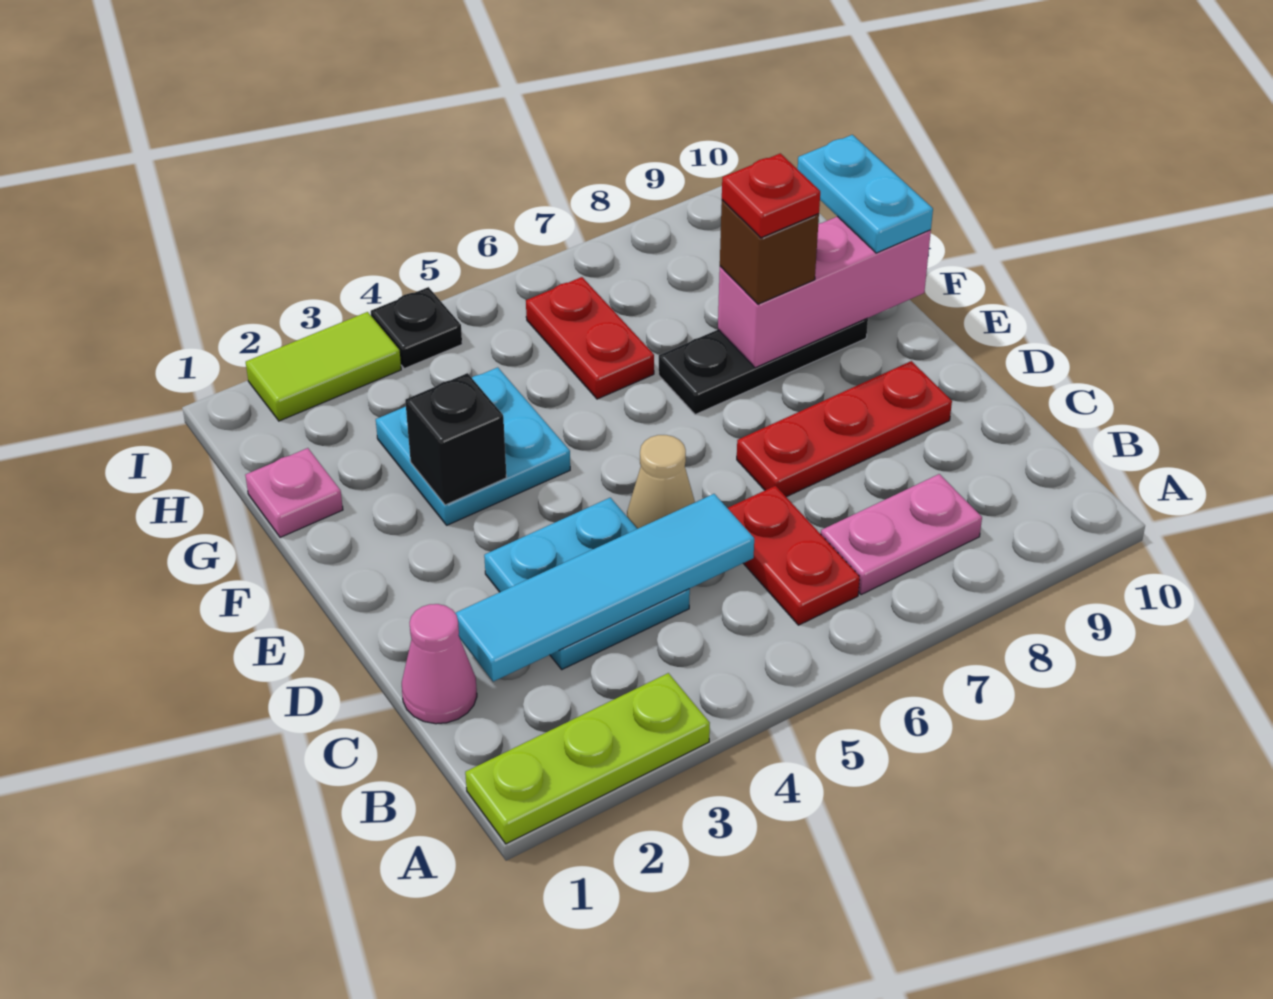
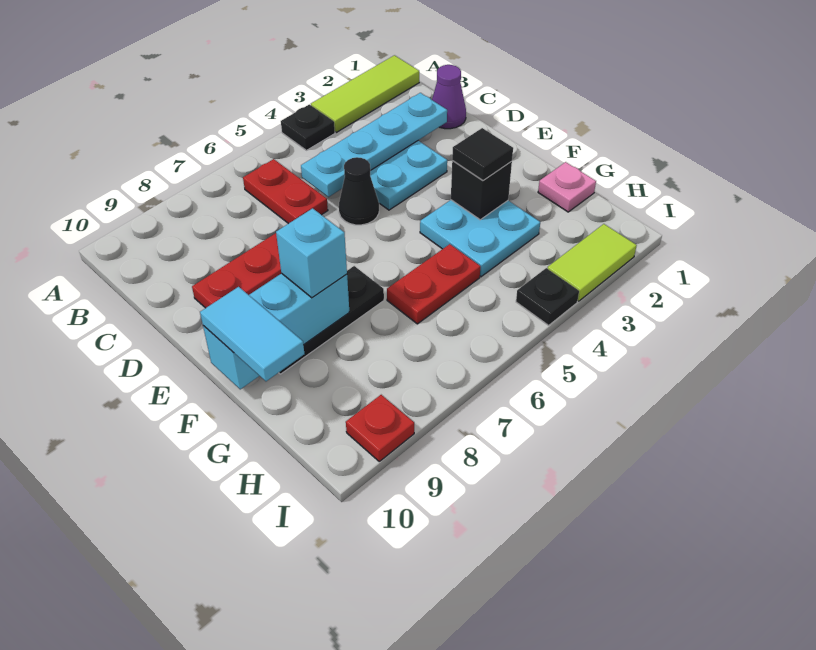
lime plate A1:A3 level 1 -> lime tile A1:A3 level 1
none -> black plate A4 level 1
pink plate B7:B8 level 1 -> none
pink cone C1 level 1 -> purple cone C1 level 1
cyan tile C2:C5 level 2 -> cyan plate C2:C5 level 2
tan cone D5 level 1 -> black cone D5 level 1
none -> black tile F3 level 3
pink brick F8:F10 level 2 -> cyan brick F8:F10 level 2
brown brick F8 level 3 -> cyan brick F8 level 3
red plate F8 level 4 -> red plate I9 level 1
cyan plate F10:G10 level 3 -> cyan tile F10:G10 level 3
red plate G6:H6 level 1 -> red plate G5:G6 level 1

